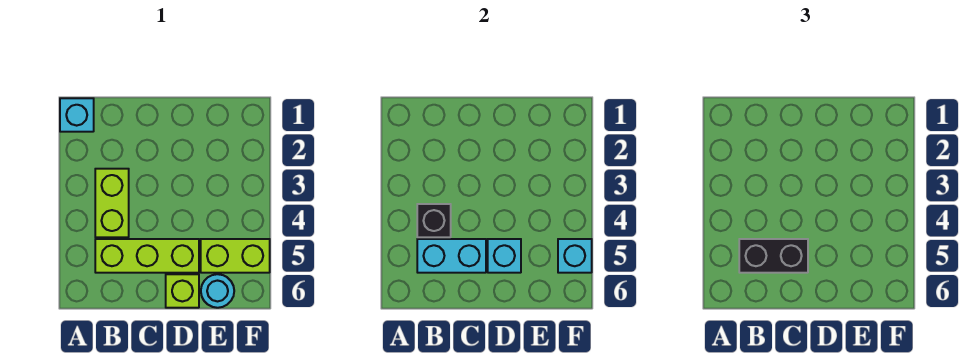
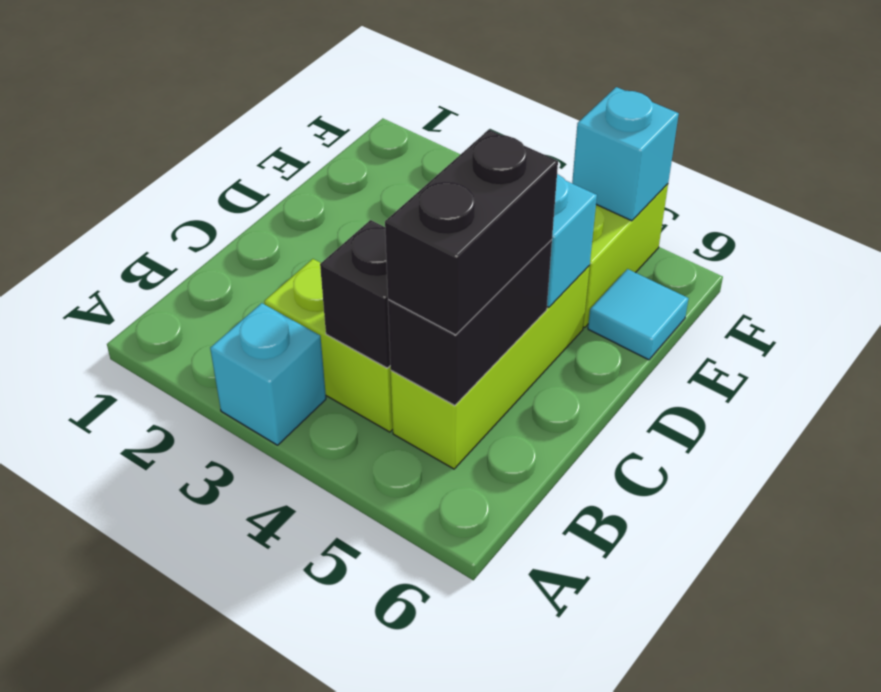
cyan brick A1 level 1 -> cyan brick A3 level 1
cyan brick B5:C5 level 2 -> black brick B5:C5 level 2
lime brick D6 level 1 -> none
cyan round brick E6 level 1 -> cyan tile E6 level 1

